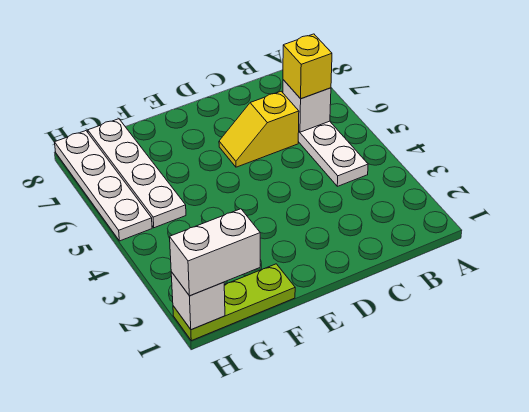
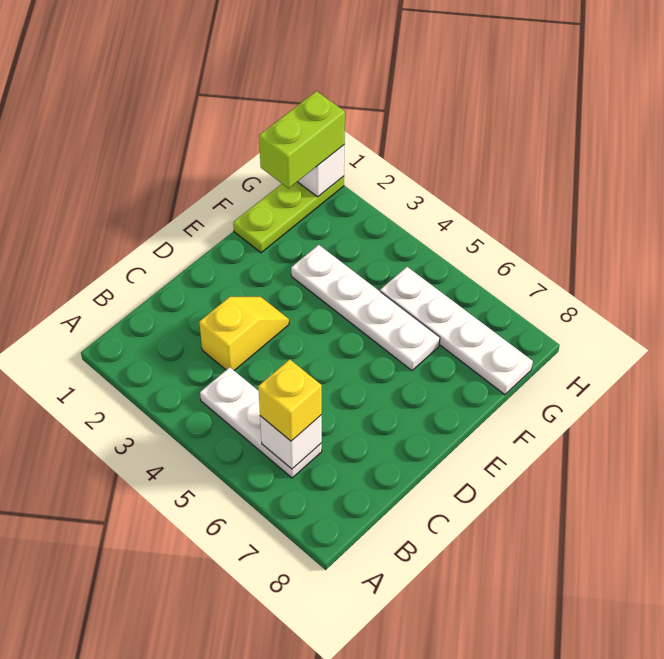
yellow slope C6:D6 level 1 top C -> yellow slope C3:D3 level 1 top C
white brick G1:H1 level 3 -> lime brick G1:H1 level 3
white plate H5:H8 level 1 -> white plate F3:F6 level 1

